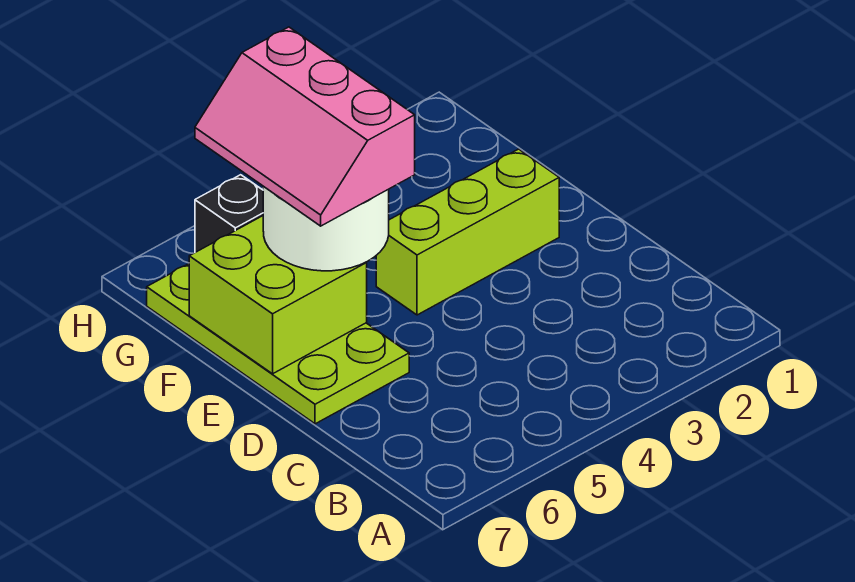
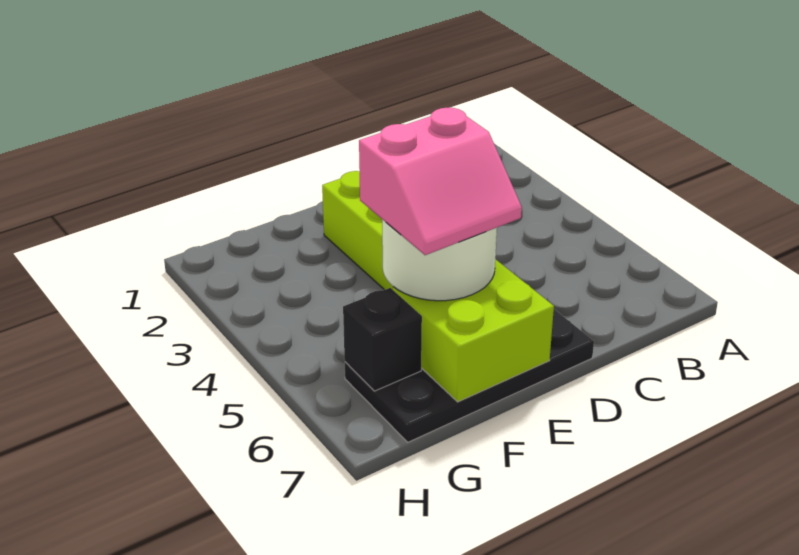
lime plate D6:G7 level 1 -> black plate D6:G7 level 1
pink slope E5:G6 level 4 top 5 -> pink slope E5:F6 level 4 top 5

